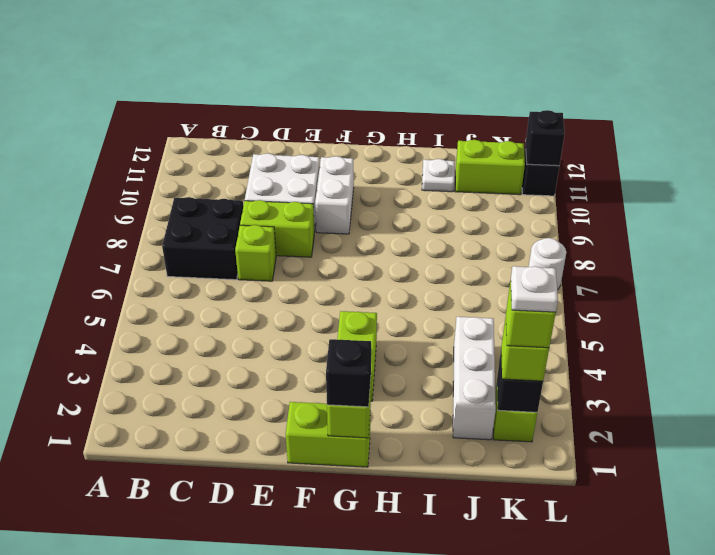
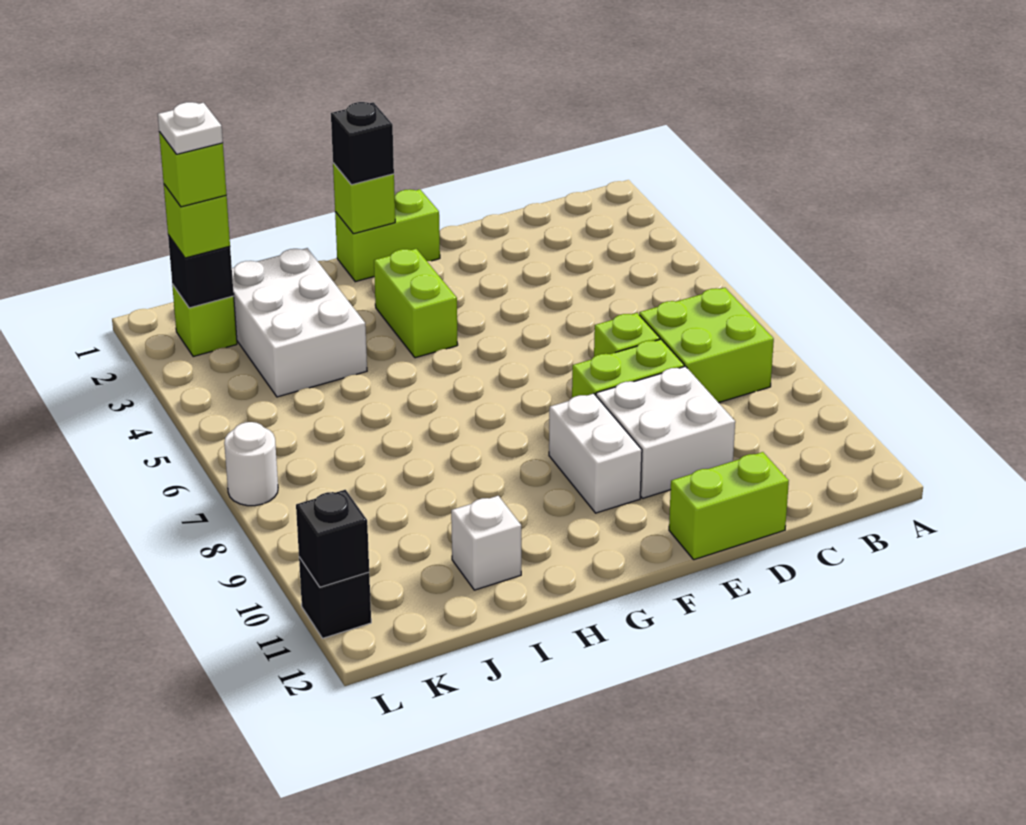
black brick B7:C8 level 1 -> lime brick B7:C8 level 1
white plate I11 level 1 -> white brick I11 level 1
white brick J2:J4 level 1 -> white brick I2:J4 level 1
lime brick J11:K11 level 1 -> lime brick D12:E12 level 1

